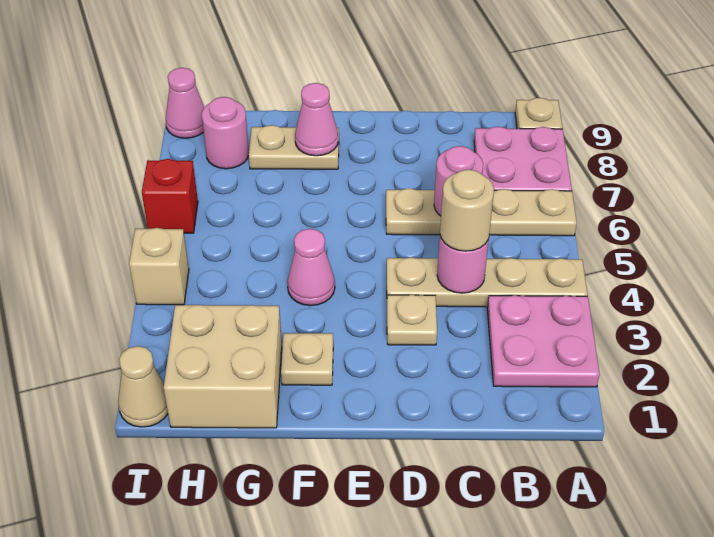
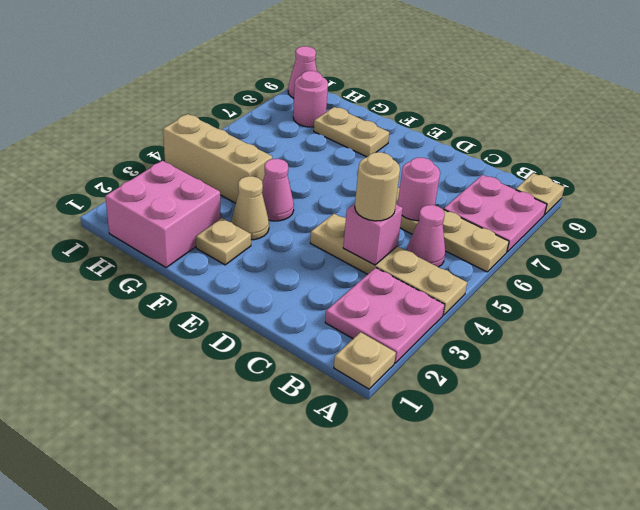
pink round brick C4 level 2 -> pink brick C4 level 2
tan plate D3 level 1 -> tan plate A1 level 1
pink cone F8 level 2 -> pink cone B5 level 1
tan brick G1:H2 level 1 -> pink brick G1:H2 level 1
tan cone I1 level 1 -> tan cone F3 level 1
tan brick I4 level 1 -> tan brick G4:I4 level 1
red brick I6 level 1 -> none

